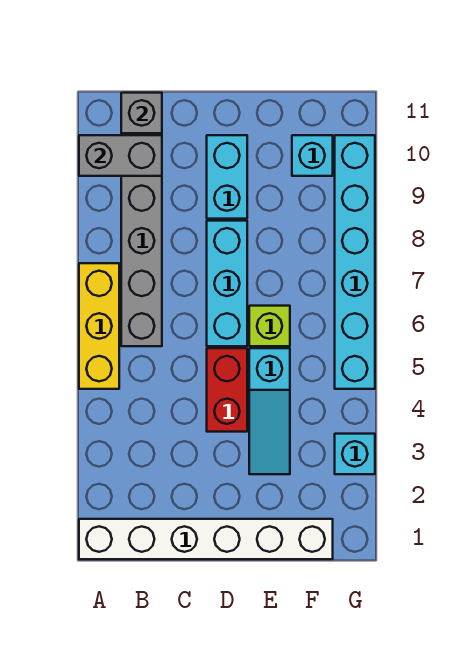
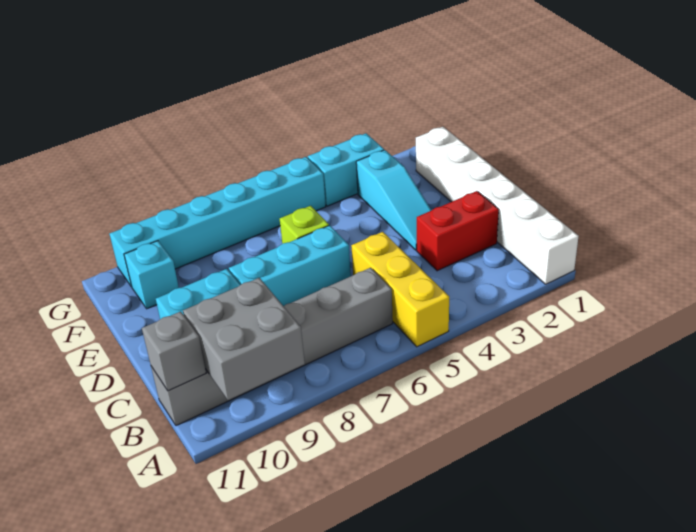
yellow brick A5:A7 level 1 -> yellow brick A5:C5 level 1
grey brick A10:B10 level 2 -> grey brick A9:B10 level 2
red brick D4:D5 level 1 -> red brick C2:C3 level 1
cyan slope E3:E5 level 1 top 5 -> cyan slope D3:F3 level 1 top F
cyan brick G3 level 1 -> cyan brick G3:G4 level 1

